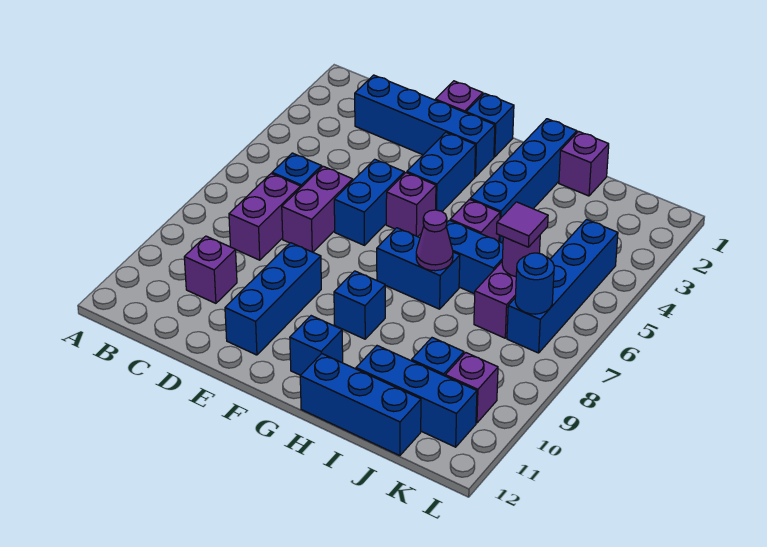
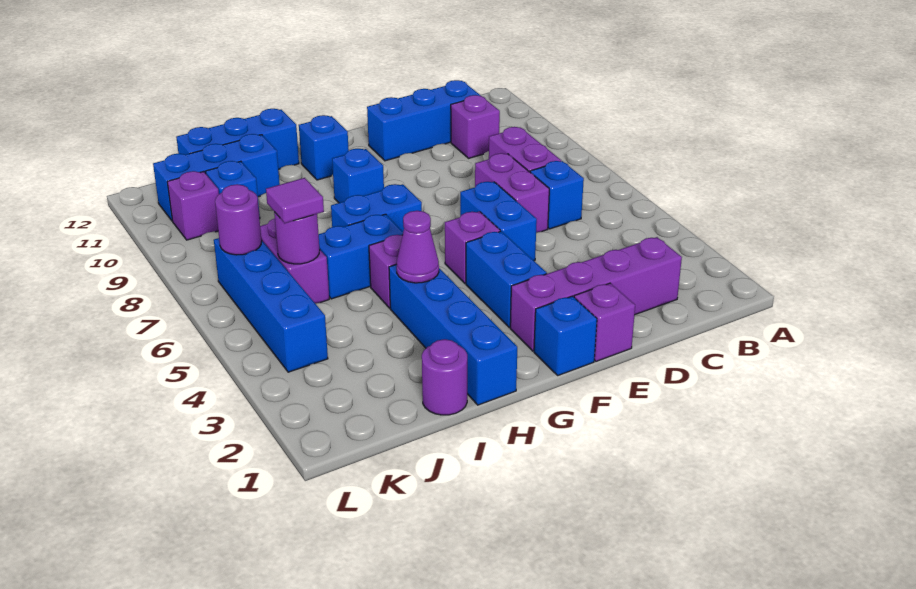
blue brick C2:F2 level 1 -> purple brick C2:F2 level 1
blue brick E9:E11 level 1 -> blue brick C11:E11 level 1
purple cone H7 level 2 -> purple cone H4 level 2
purple brick I1 level 1 -> purple round brick I1 level 1
blue round brick K7 level 2 -> purple round brick K7 level 2

